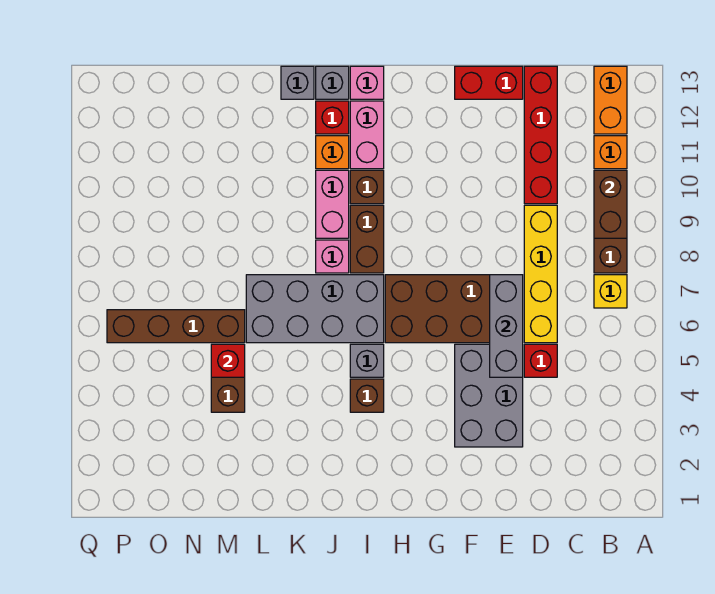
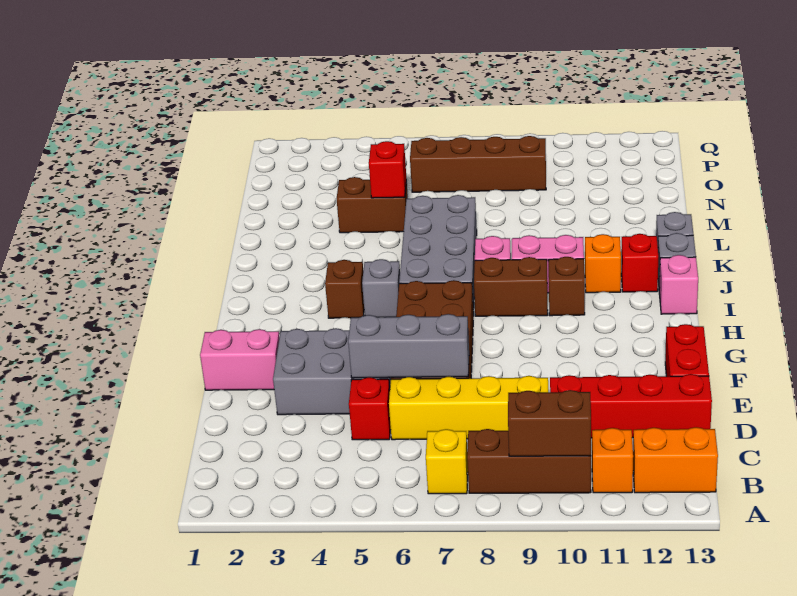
pink brick I11:I12 level 1 -> pink brick F1:F2 level 1
brown brick M6:P6 level 1 -> brown brick O6:O9 level 1

